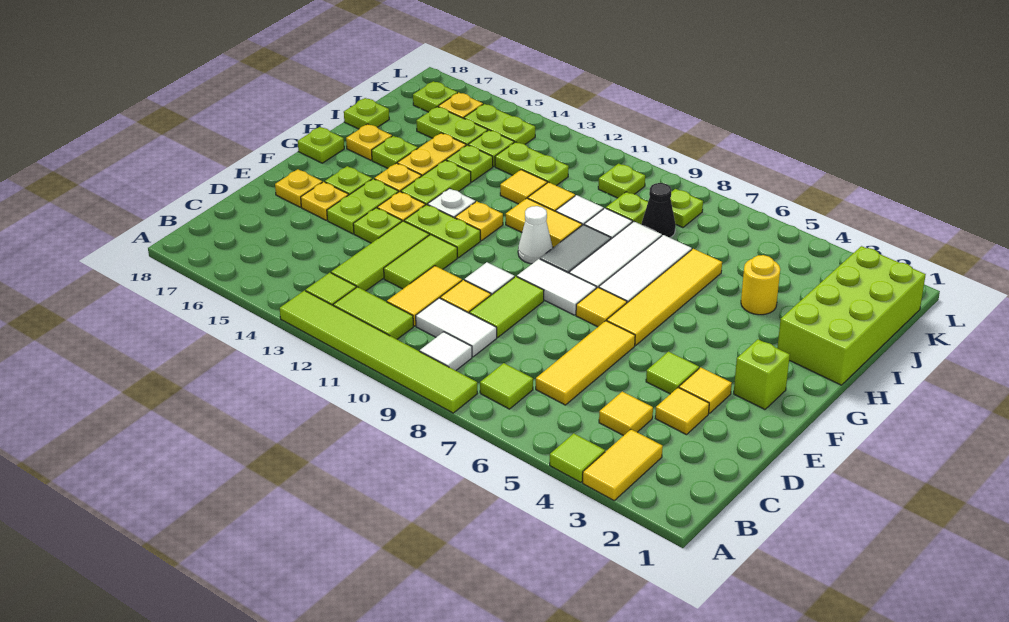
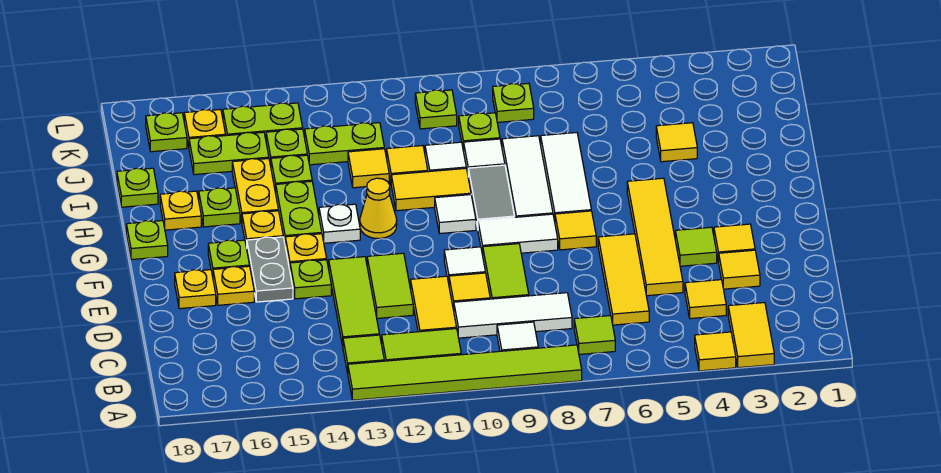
lime tile A4 level 1 -> yellow tile A4 level 1
white tile C9:C10 level 1 -> white tile C8:C10 level 1
lime plate E15:F15 level 1 -> grey plate E15:F15 level 1
lime brick F2 level 1 -> none
yellow tile F6:I6 level 1 -> yellow tile D5:G5 level 1
lime plate F12:F13 level 1 -> none
white cone G10 level 1 -> white tile G10 level 1
yellow plate G12 level 1 -> yellow cone G12 level 1
lime brick H1:K2 level 1 -> none
yellow round brick I4 level 1 -> yellow tile I4 level 1
black cone J8 level 1 -> none

